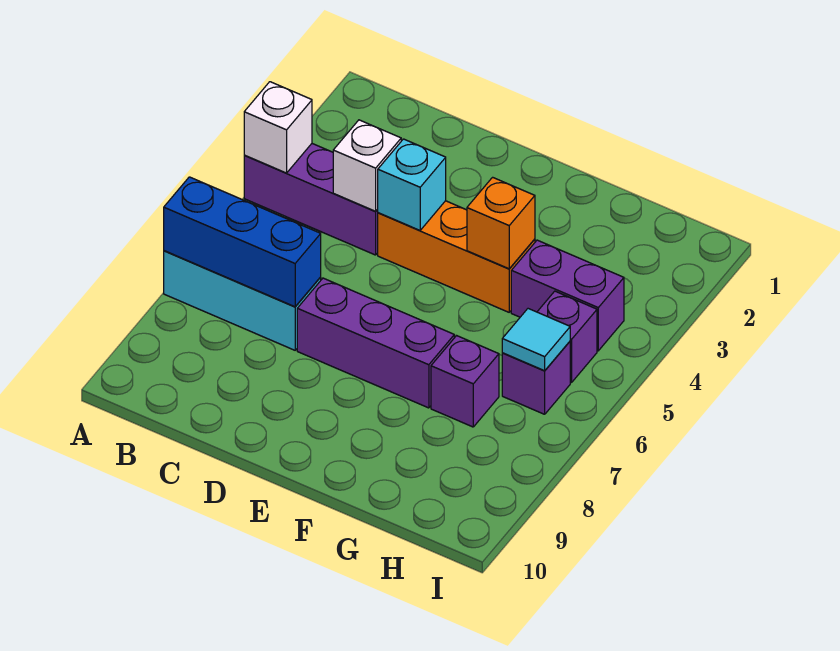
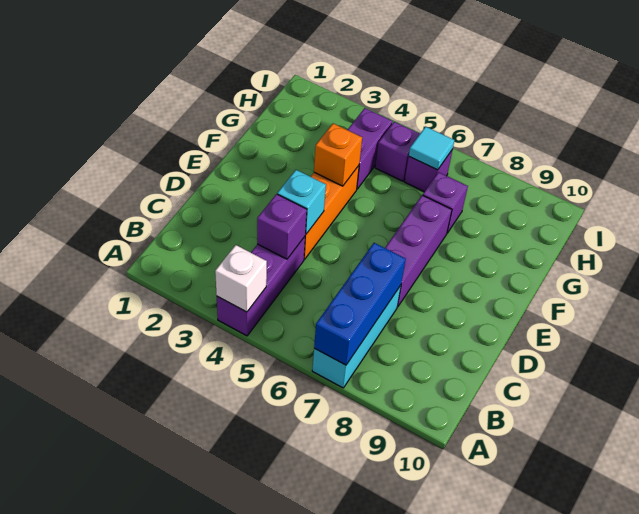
white brick C4 level 2 -> purple brick C4 level 2

